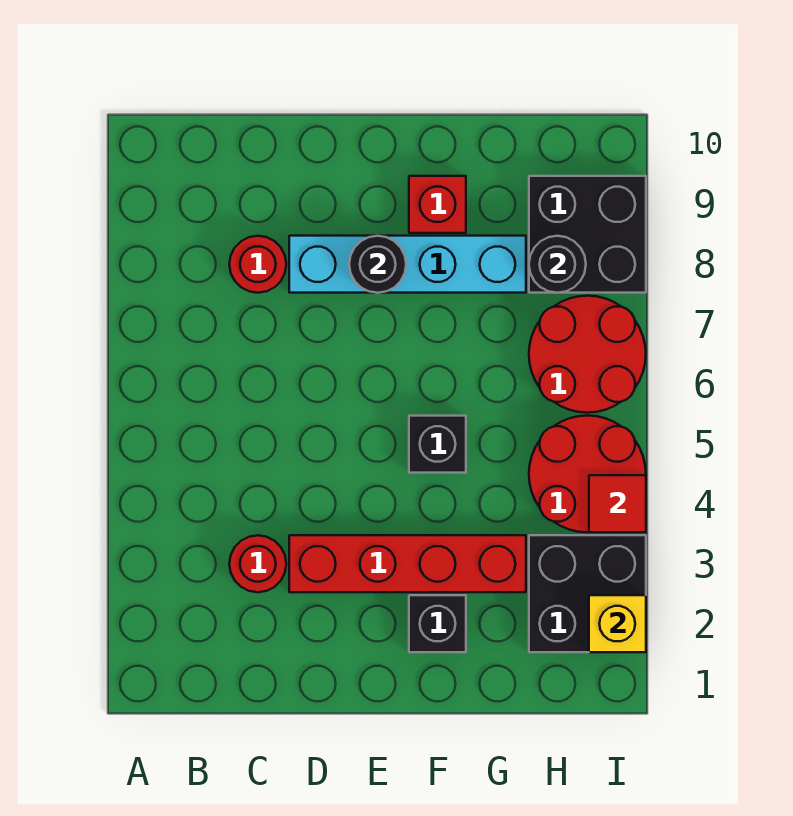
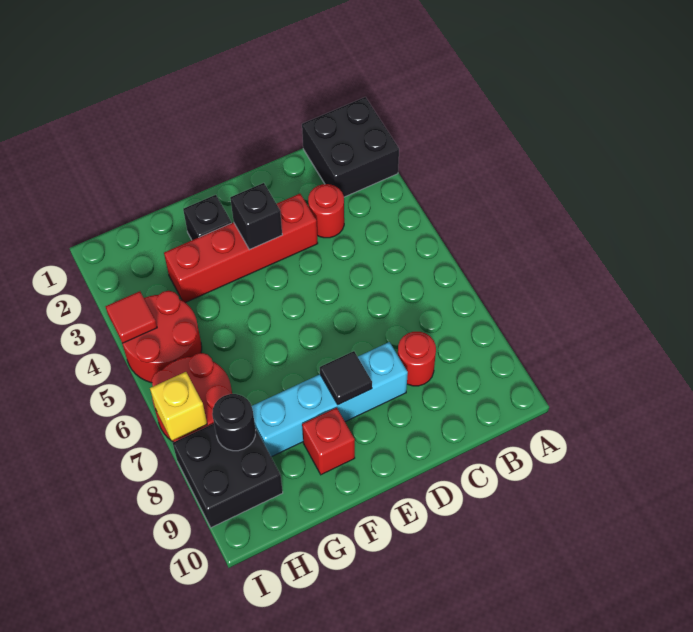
black round brick E8 level 2 -> black tile E8 level 2
black brick F5 level 1 -> black brick E3 level 2
black brick H2:I3 level 1 -> black brick A1:B2 level 1
yellow brick I2 level 2 -> yellow brick I7 level 2

